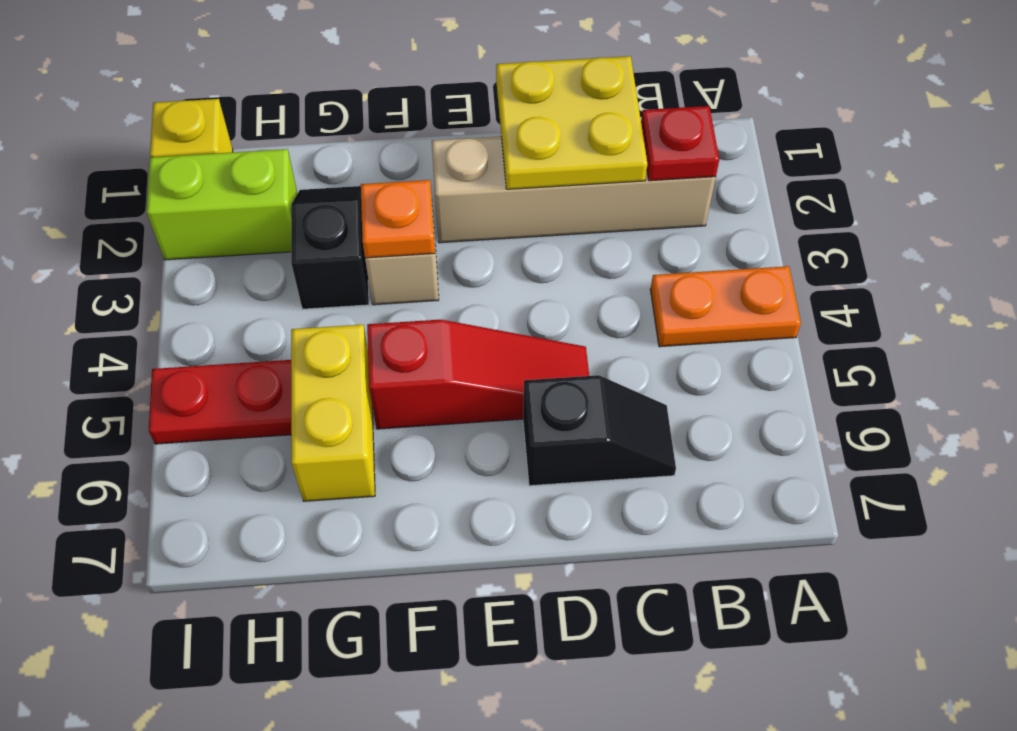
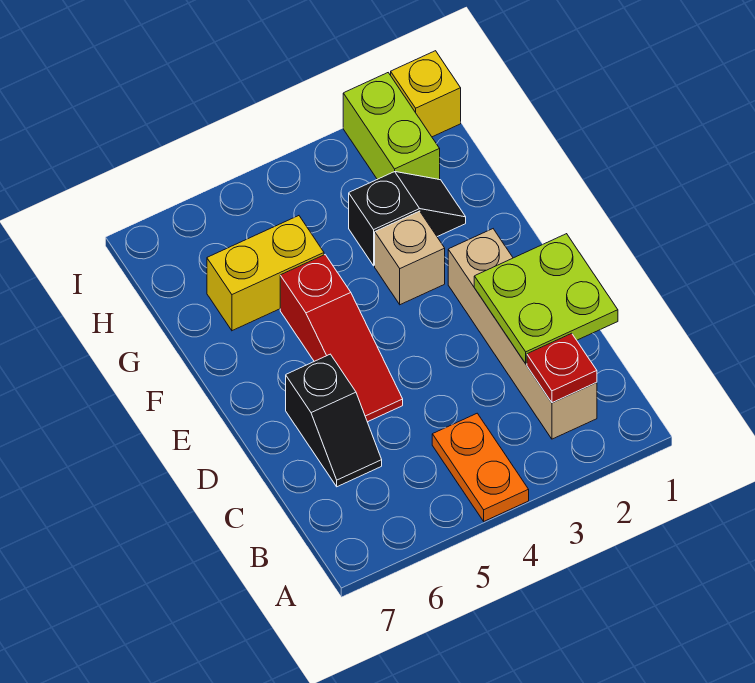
yellow plate C1:D2 level 2 -> lime plate C1:D2 level 2
orange plate F3 level 2 -> none
red plate H5:I5 level 1 -> none

